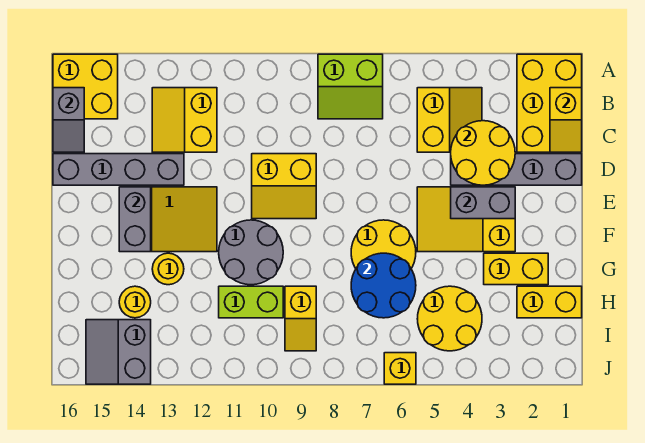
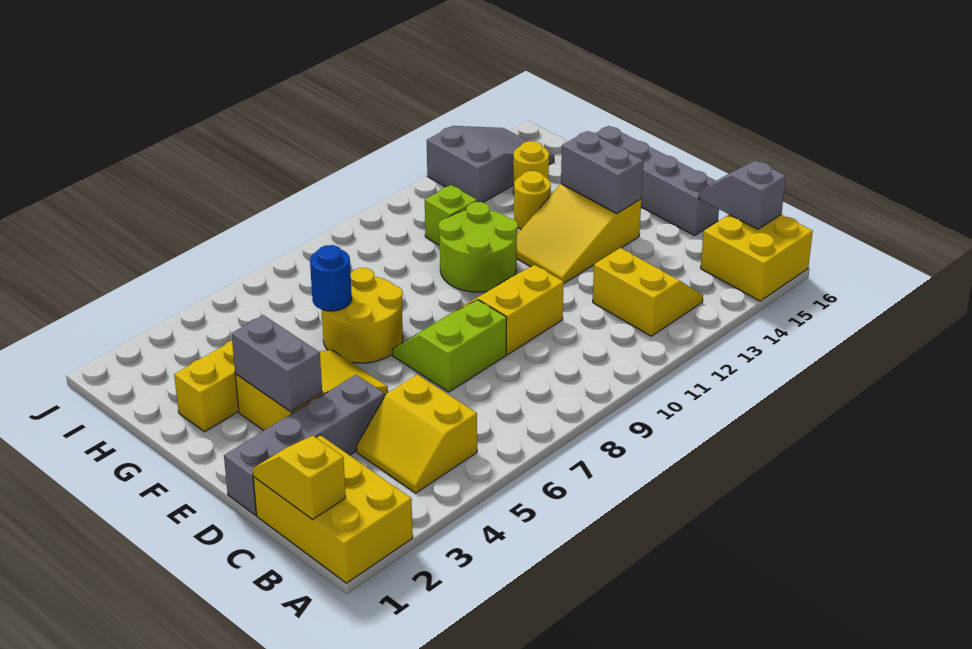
lime slope A7:B8 level 1 top A -> lime slope D7:E8 level 1 top D
yellow round brick C3:D4 level 2 -> none
grey brick D13:D16 level 1 -> grey brick D16:G16 level 1
grey brick E3:E4 level 2 -> grey brick E3:F3 level 2
grey round brick F10:G11 level 1 -> lime round brick F10:G11 level 1
blue round brick G6:H7 level 2 -> blue round brick G6 level 2
yellow brick H1:H2 level 1 -> none
yellow round brick H4:I5 level 1 -> none
yellow slope H9:I9 level 1 top H -> none
lime brick H10:H11 level 1 -> lime brick H11 level 1
grey slope I14:J15 level 1 top 14 -> grey slope I13:J15 level 1 top 13
yellow brick J6 level 1 -> none

